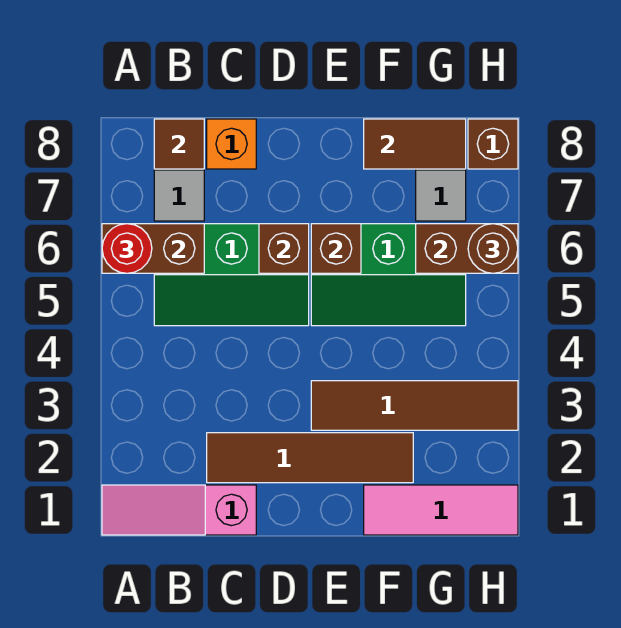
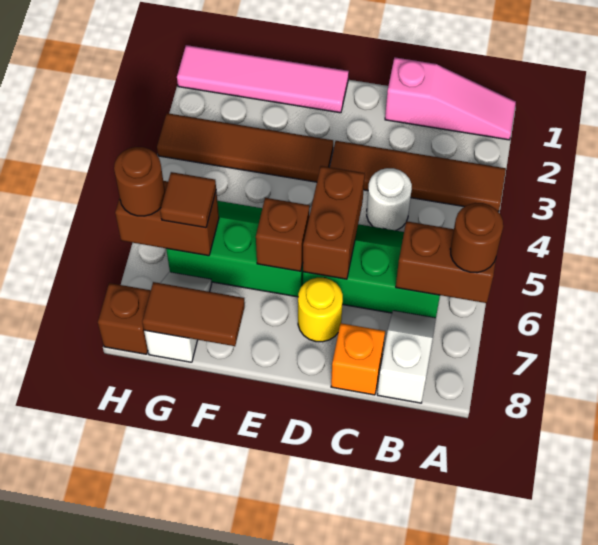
red round brick A6 level 3 -> brown round brick A6 level 3
brown tile B8 level 2 -> brown tile G6 level 3
brown tile C2:F2 level 1 -> brown tile A3:D3 level 1
none -> white round brick C4 level 1
brown brick D6 level 2 -> brown brick D5:D6 level 2
none -> yellow round brick D7 level 1
pink tile F1:H1 level 1 -> pink tile E1:H1 level 1

